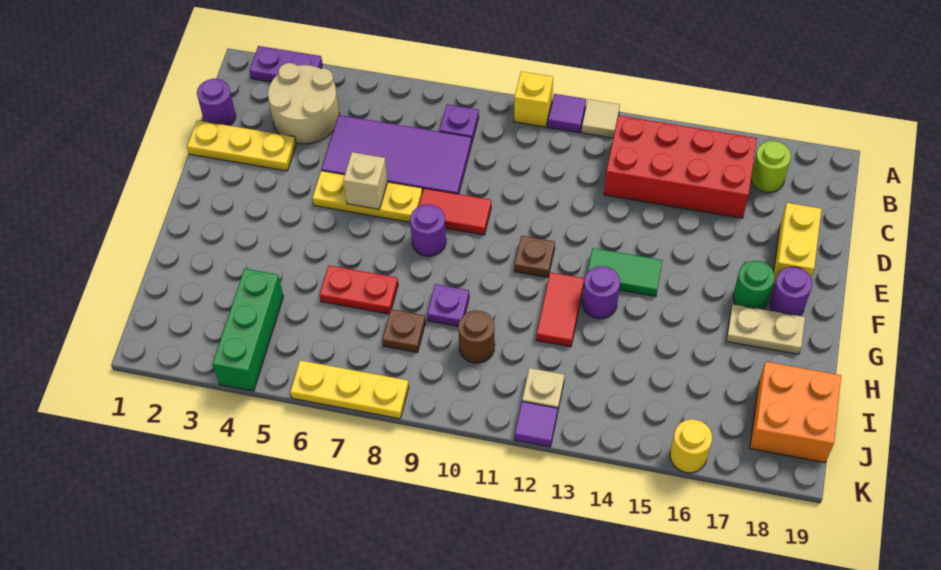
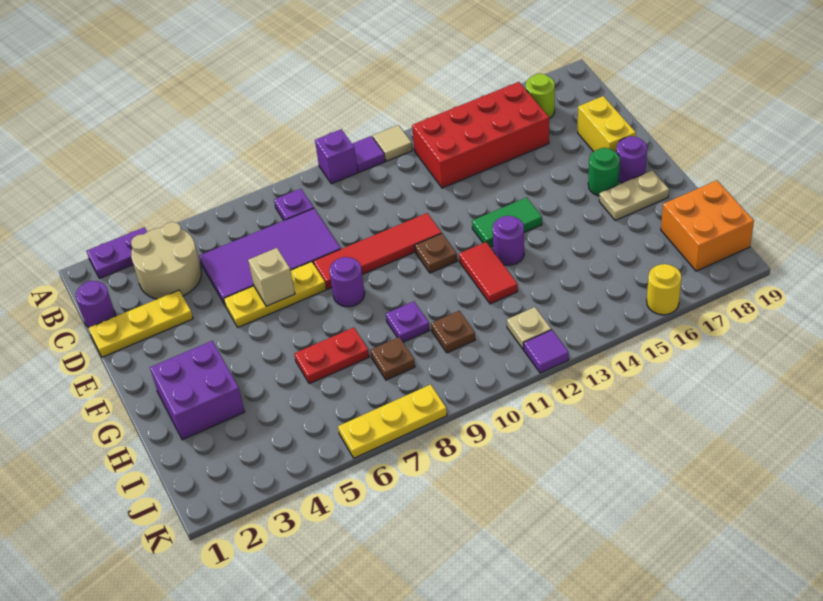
yellow brick A10 level 1 -> purple brick A10 level 1
red tile E8:E9 level 1 -> red tile E8:E11 level 1
none -> purple brick G2:H3 level 1
green brick I4:K4 level 1 -> none
brown round brick I10 level 1 -> brown plate I10 level 1

